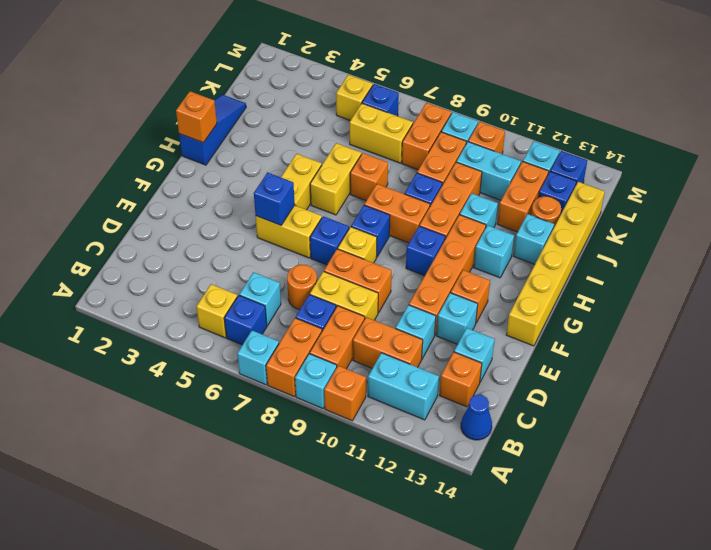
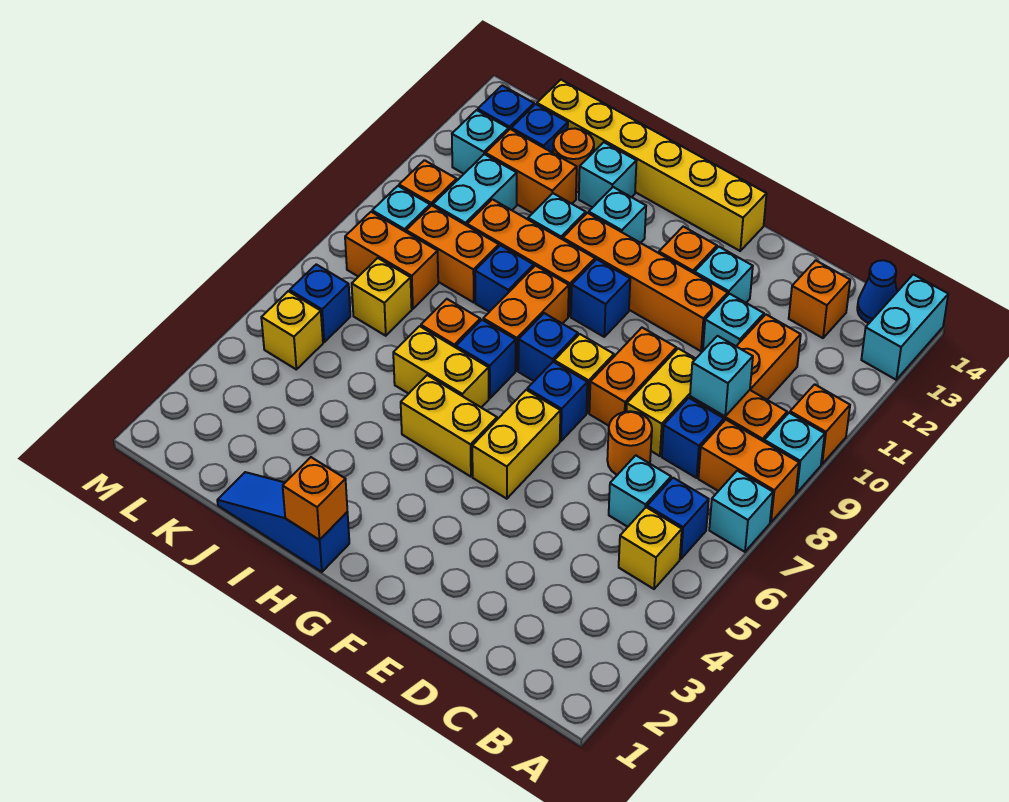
cyan brick B11:B12 level 1 -> cyan brick A13:A14 level 1
cyan brick D13 level 1 -> cyan brick C9 level 2
blue brick F5 level 2 -> blue brick H7 level 1
yellow brick K6:K7 level 1 -> yellow brick K7 level 1

